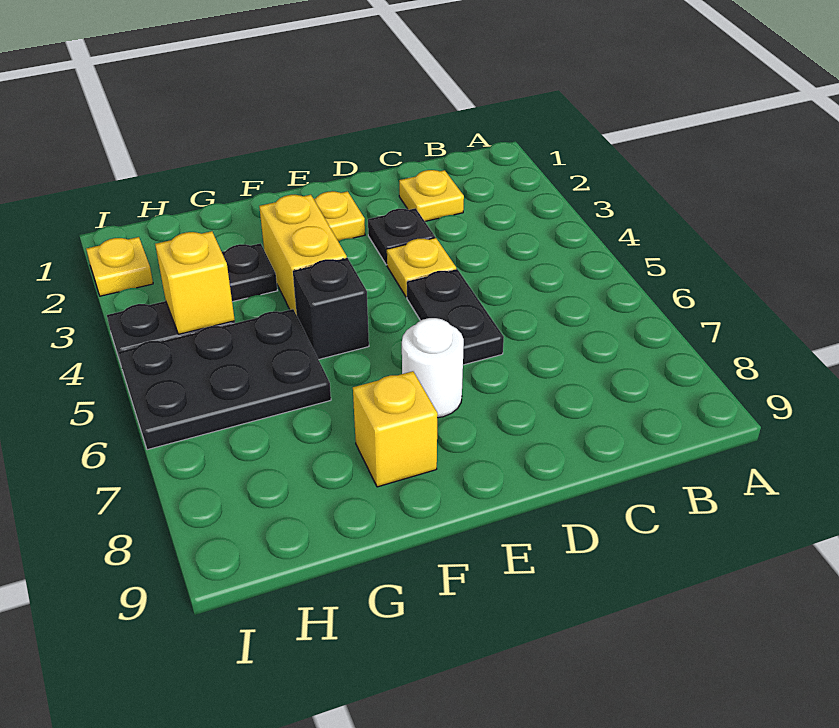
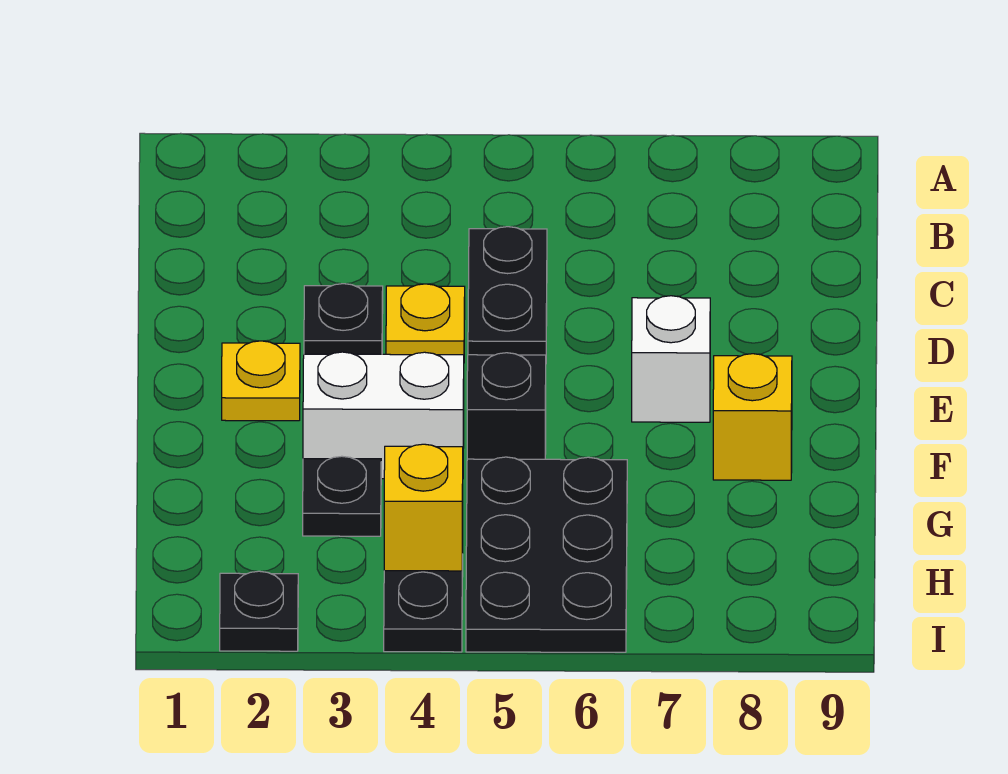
yellow plate C2 level 1 -> none
black plate D5:D6 level 1 -> black plate C5:D5 level 1
white round brick E7 level 1 -> white brick E7 level 1
yellow brick F3:F4 level 1 -> white brick F3:F4 level 1
yellow plate I2 level 1 -> black plate I2 level 1

